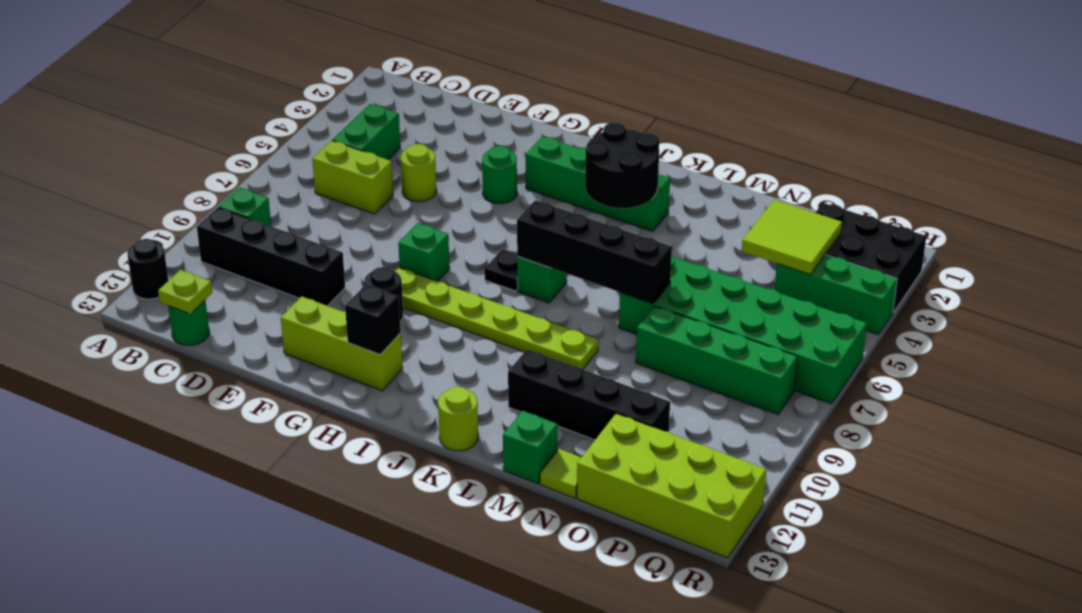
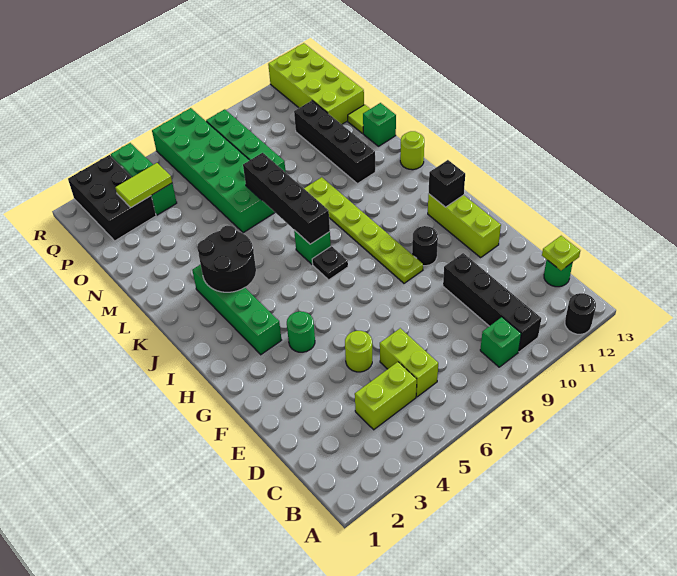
green brick C4:C5 level 1 -> lime brick C4:C5 level 1
green brick G8 level 1 -> none
lime tile O3:P4 level 2 -> lime tile P3:P4 level 2

